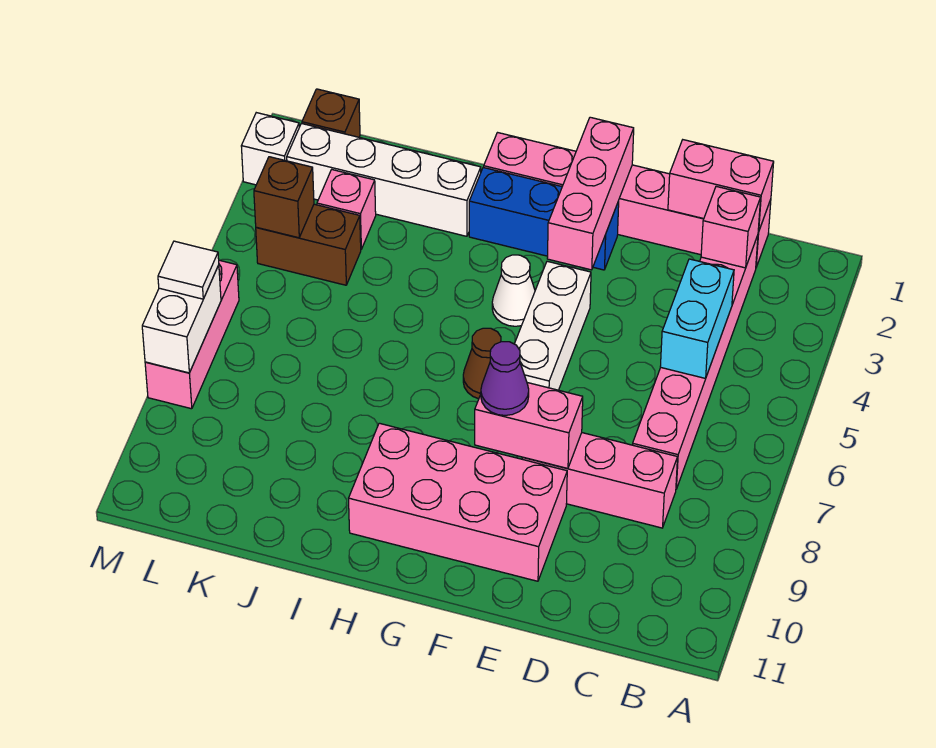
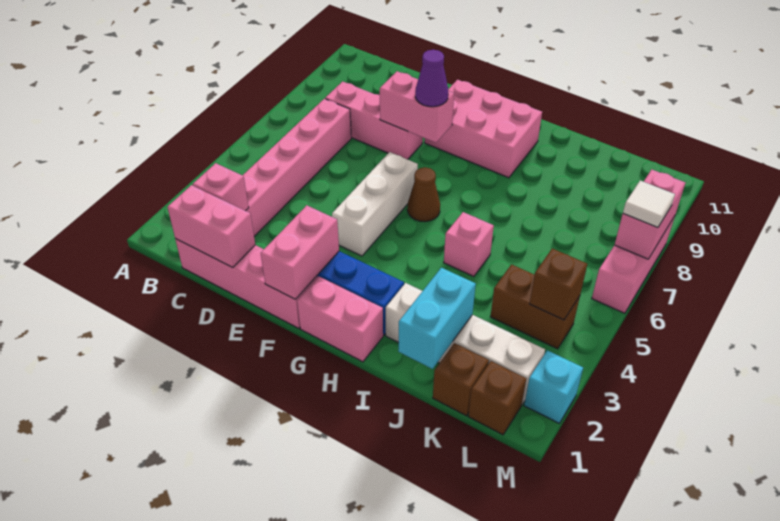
cyan brick C4:C5 level 2 -> cyan brick J1:J2 level 2
pink brick E9:H10 level 1 -> pink brick F9:H10 level 1
pink brick F1:F3 level 2 -> pink brick F1:F2 level 2
white cone G4 level 1 -> none
none -> brown brick K1 level 1
pink brick K3 level 1 -> pink brick I5 level 1
white brick M2 level 1 -> cyan brick M2 level 1
white brick M7:M8 level 2 -> pink brick M7:M8 level 2

